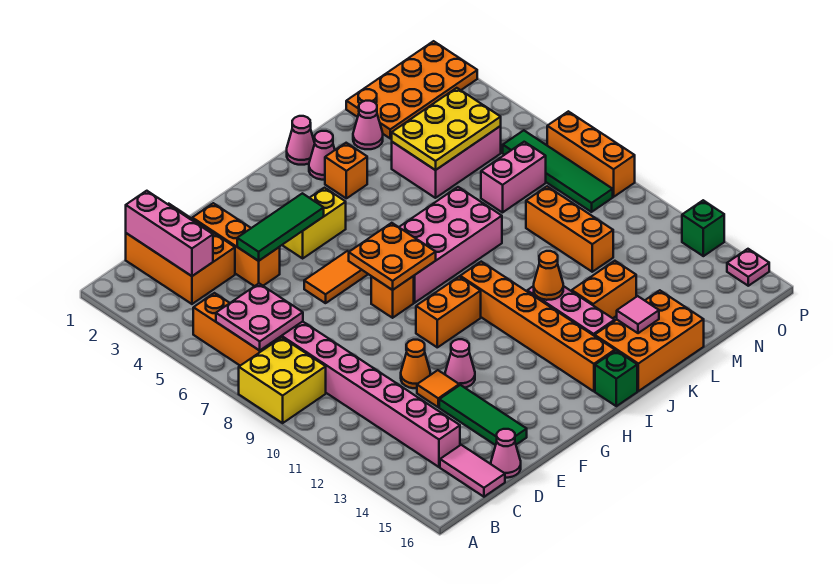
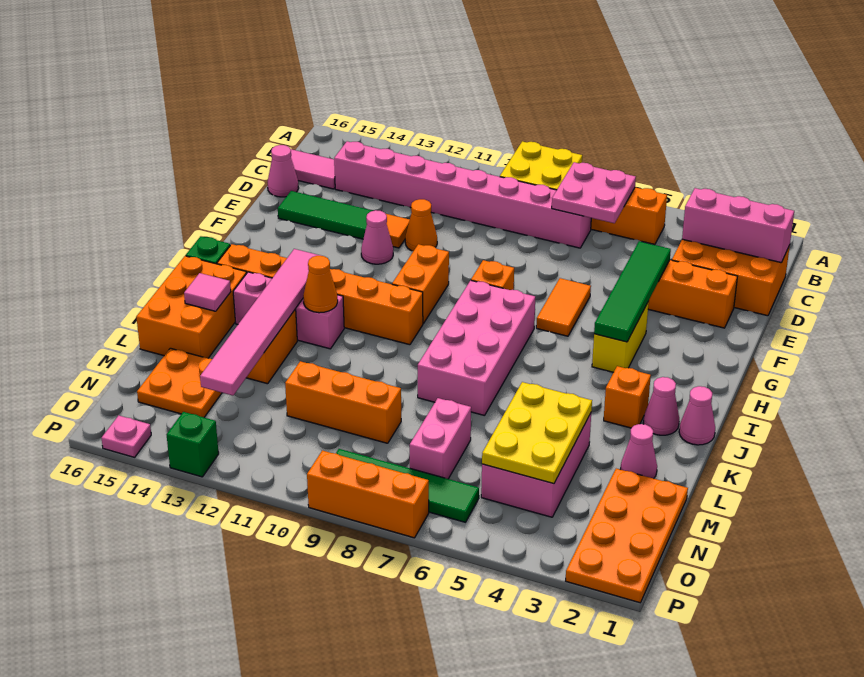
green tile E4:G4 level 2 -> green tile E4:H4 level 2
orange plate G7:H8 level 2 -> orange plate M14:N15 level 1
none -> pink tile I13:N13 level 2

